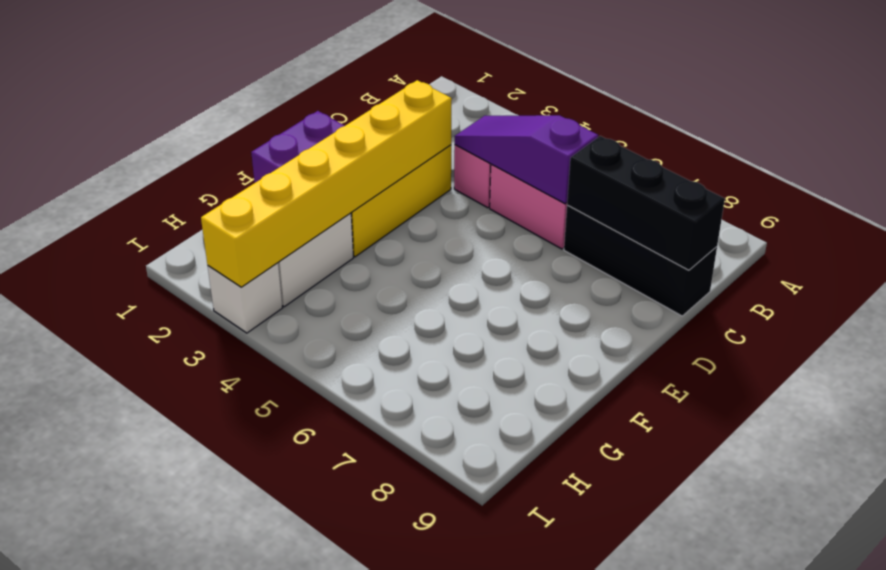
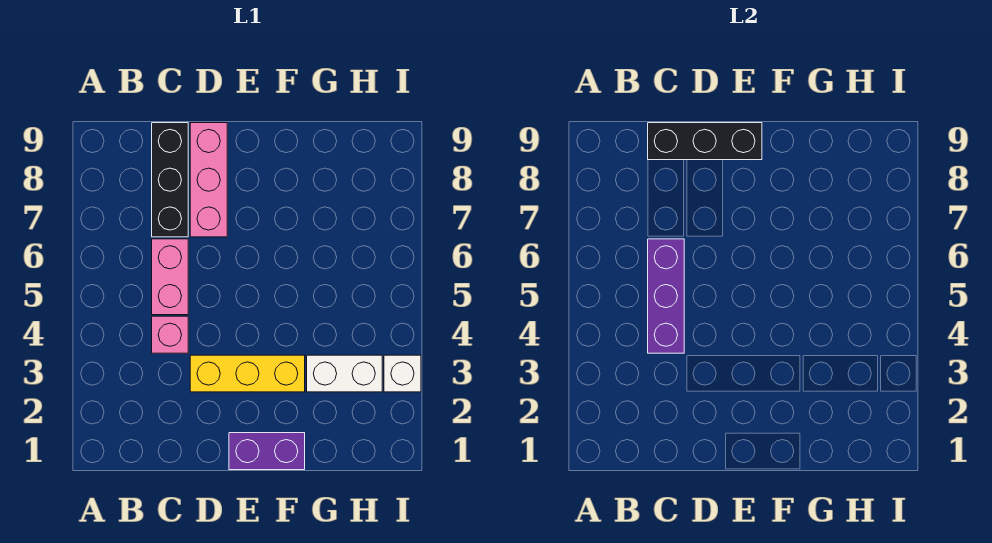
purple slope C4:C6 level 2 top 6 -> purple brick C4:C6 level 2
black brick C7:C9 level 2 -> black brick C9:E9 level 2
yellow brick D3:I3 level 2 -> none
none -> pink brick D7:D9 level 1

